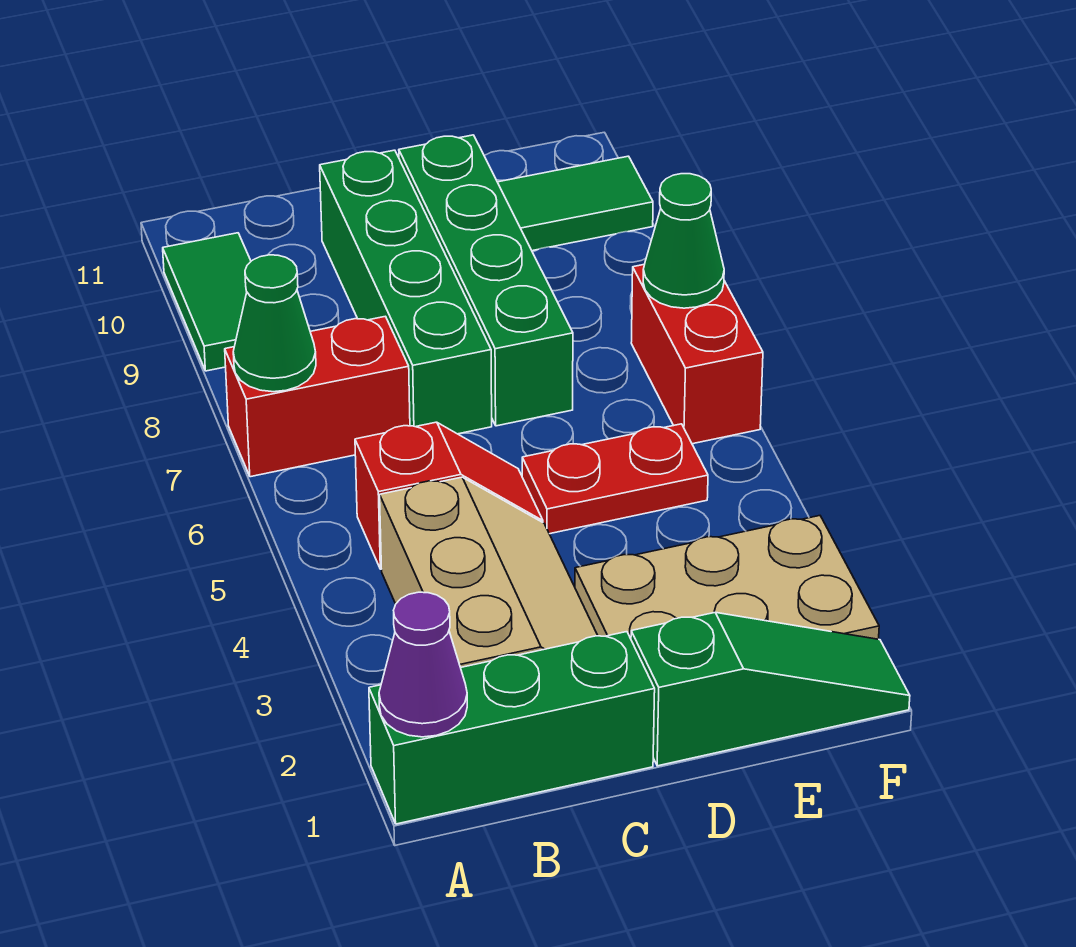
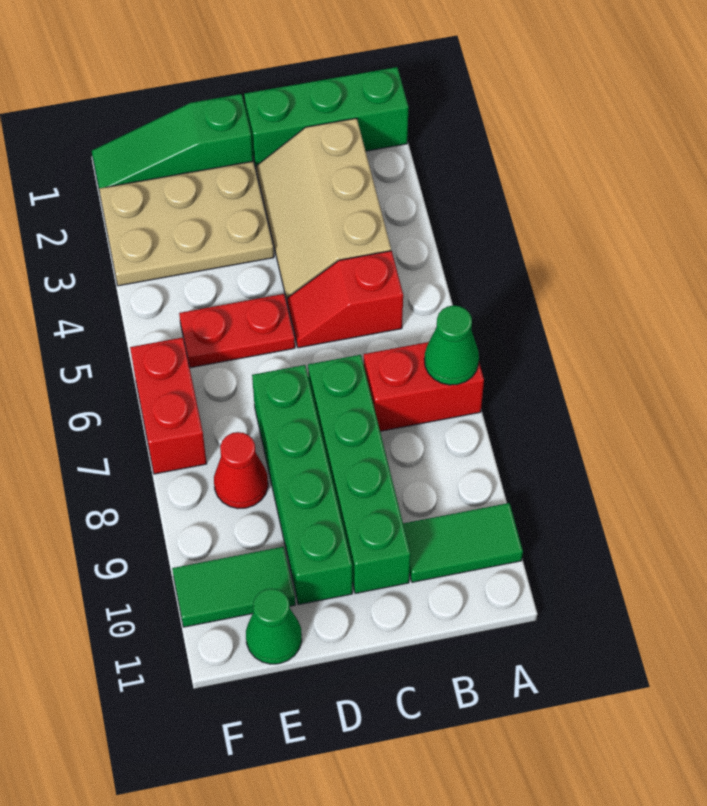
purple cone A1 level 2 -> none
green tile A9:A10 level 1 -> green tile A10:B10 level 1
none -> red cone E8 level 1
green cone F7 level 2 -> green cone E11 level 1

